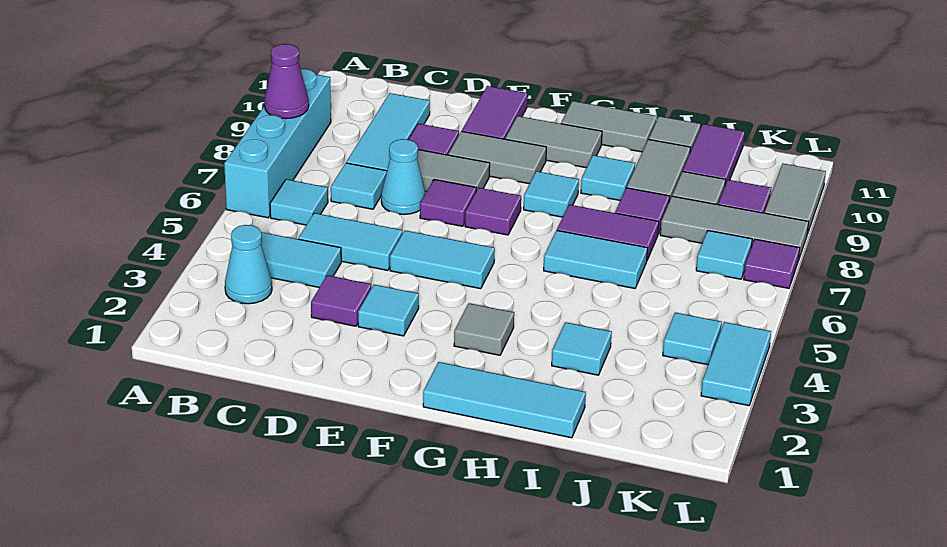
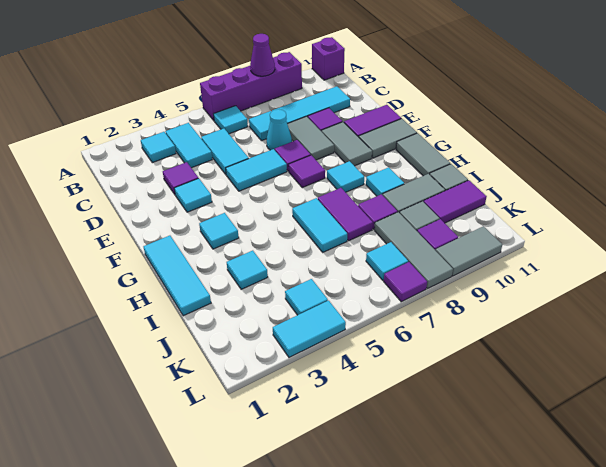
cyan brick A6:A9 level 1 -> purple brick A6:A9 level 1
none -> purple brick A11 level 1
cyan cone B3 level 1 -> cyan tile B3 level 1
cyan tile E5:F5 level 1 -> cyan tile E5:E6 level 1
grey tile F10:G10 level 1 -> grey tile F10:F11 level 1
grey tile G3 level 1 -> cyan tile G3 level 1

